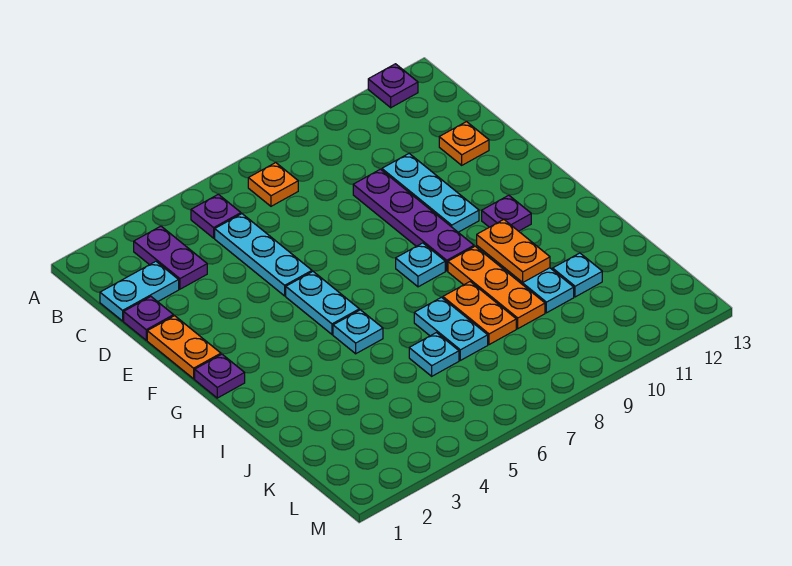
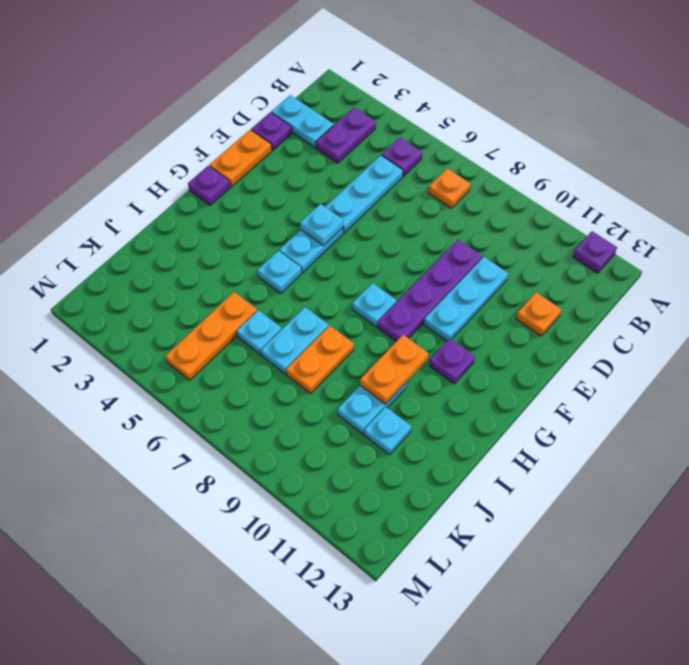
none -> cyan plate F5 level 2
orange plate H9:J9 level 1 -> orange plate J5:L5 level 1

